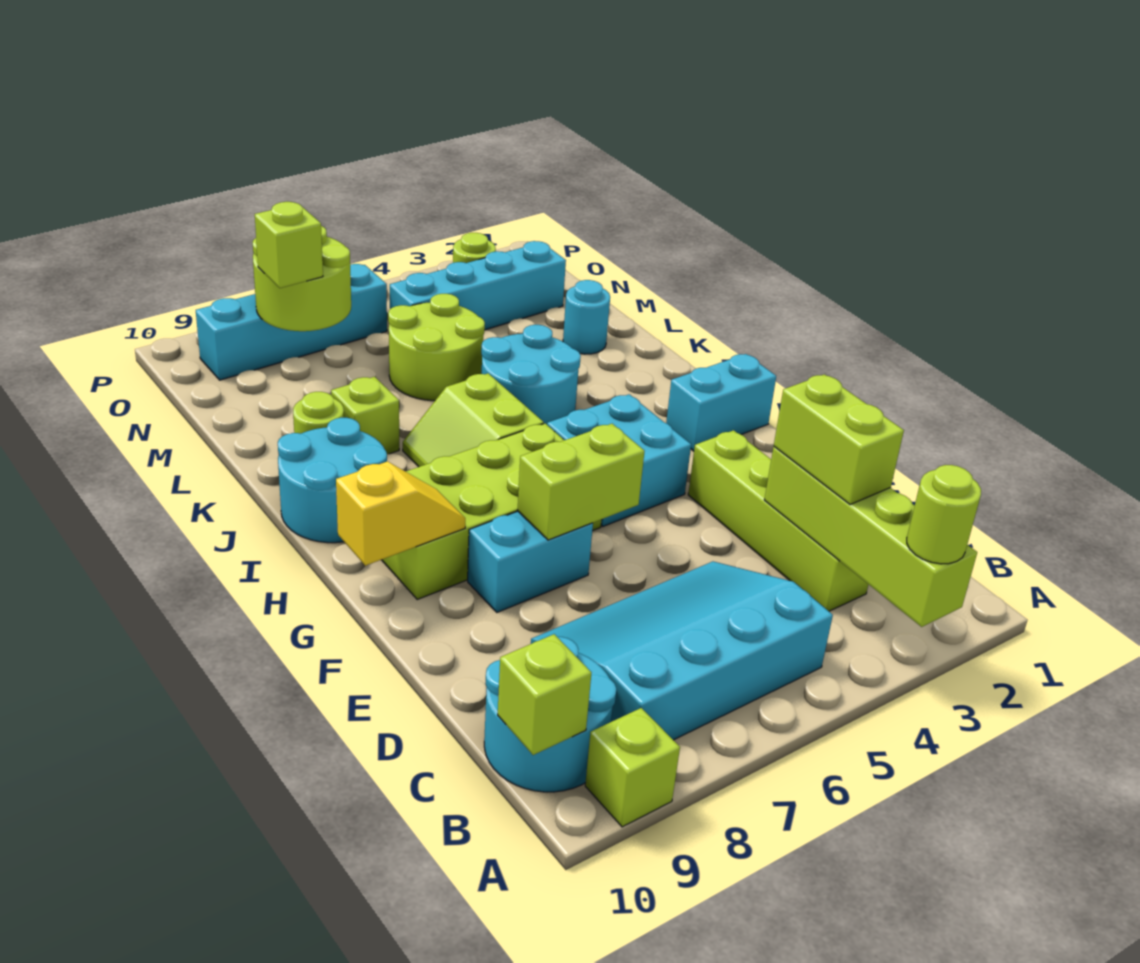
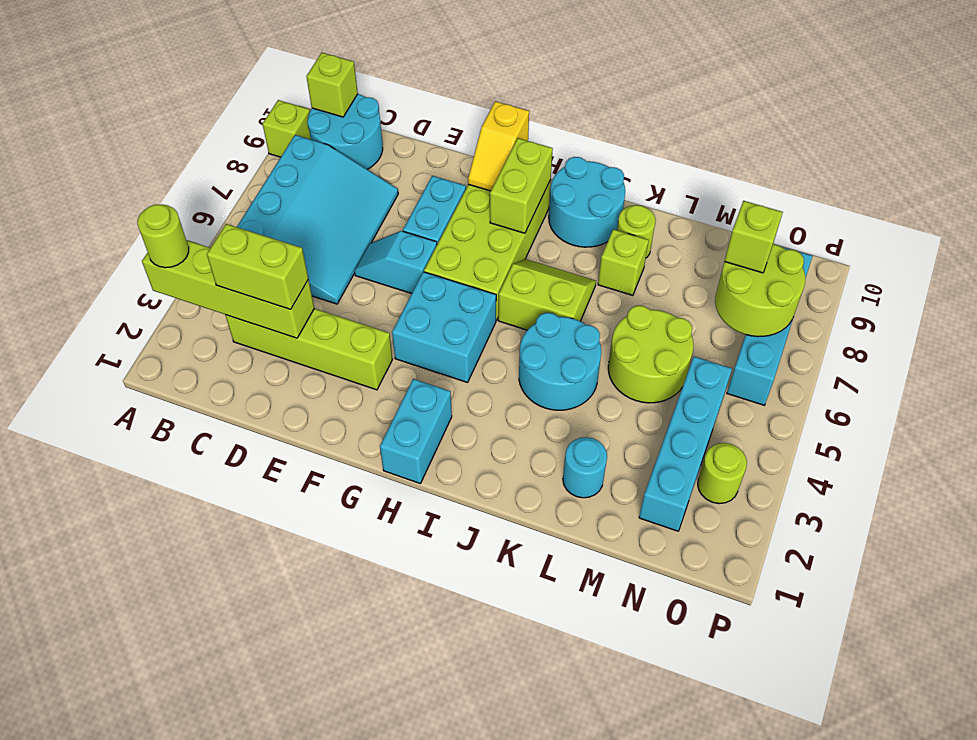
none -> cyan slope E6:F6 level 1 top F
lime brick F6:F7 level 2 -> lime brick H8:H9 level 2

